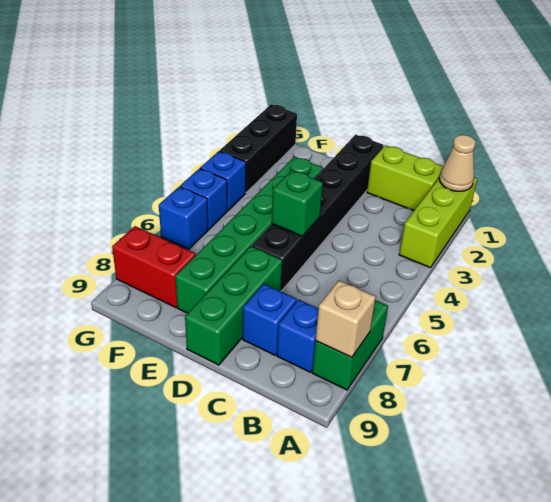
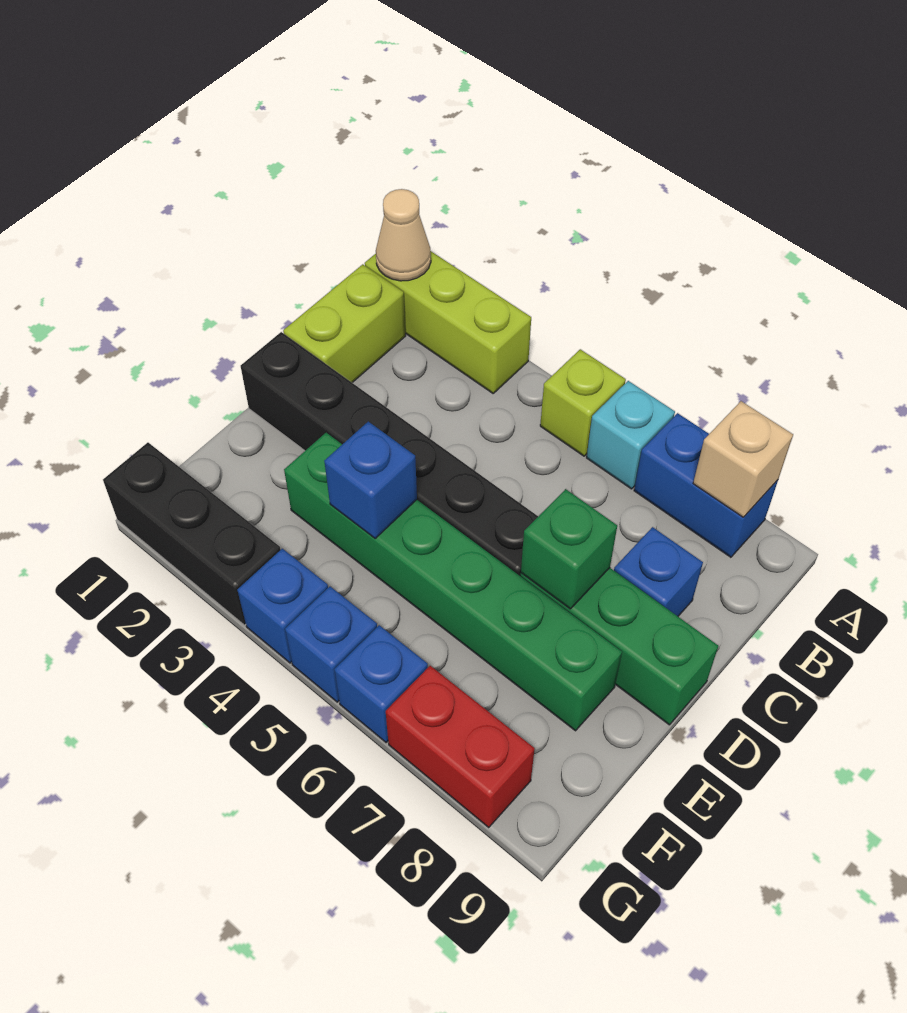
none -> lime brick A5 level 1
none -> cyan brick A6 level 1
green brick A7:A8 level 1 -> blue brick A7:A8 level 1
blue brick B8 level 1 -> blue brick E4 level 2
green brick D5 level 2 -> green brick D7 level 2
red brick F8:G8 level 1 -> red brick G7:G8 level 1

